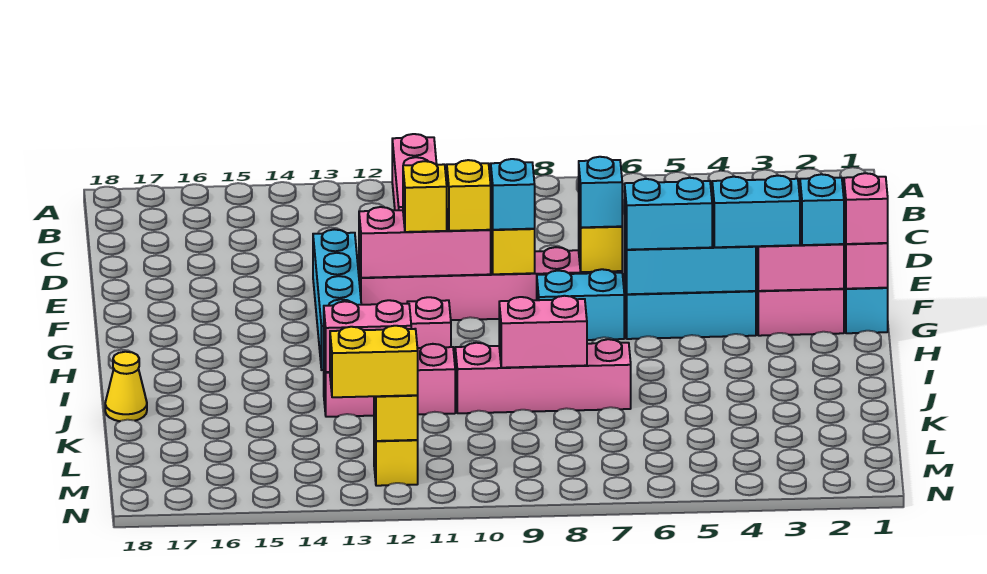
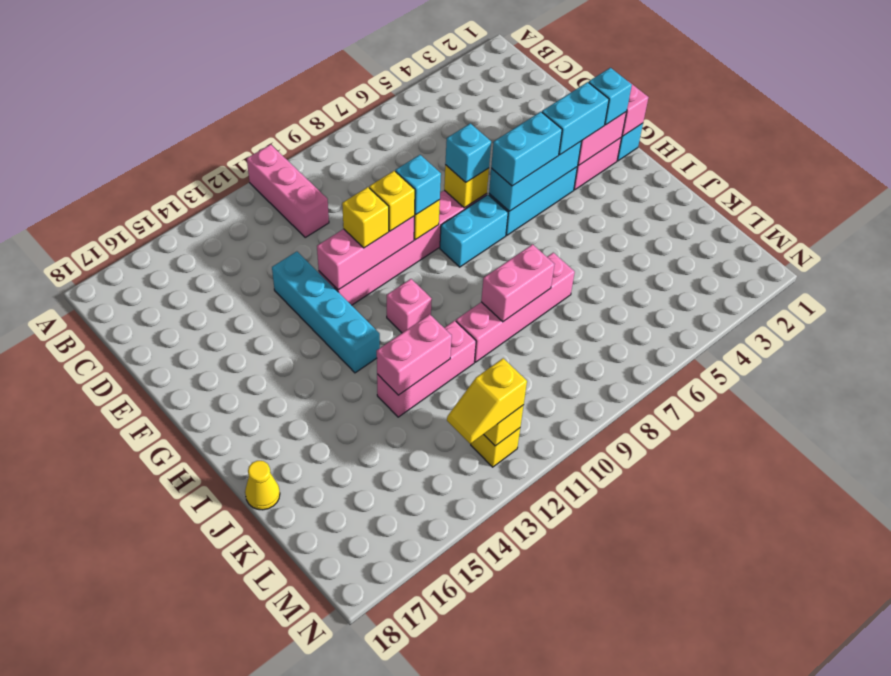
pink brick G1 level 3 -> none
yellow brick M12:M13 level 3 -> yellow slope M12:M13 level 3 top 12

